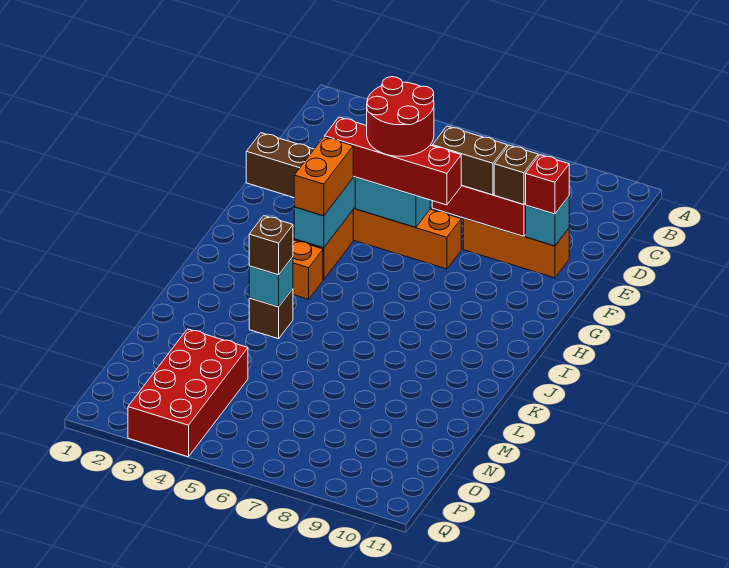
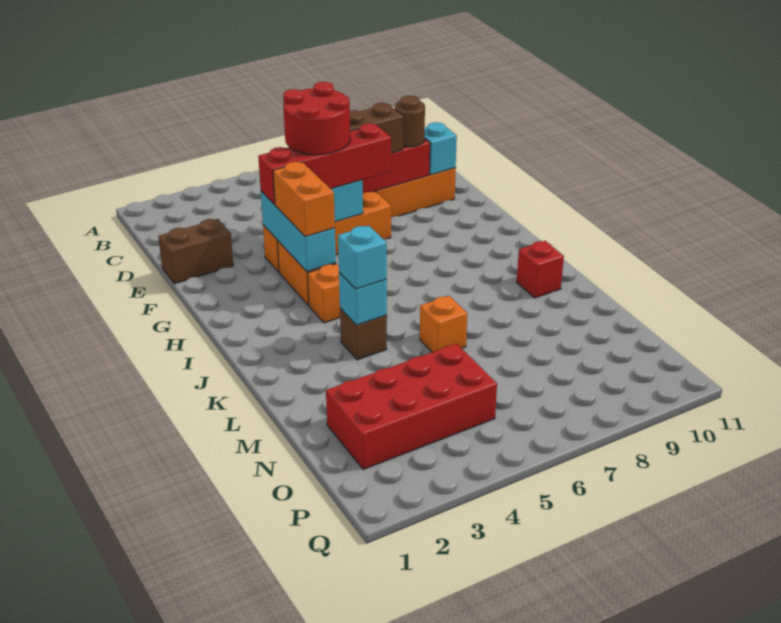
brown brick E9 level 3 -> brown round brick E9 level 3
red brick E10 level 3 -> red brick K10 level 1
brown brick K4 level 3 -> cyan brick K4 level 3
none -> orange brick L6 level 1
red brick N3:Q4 level 1 -> red brick N2:O5 level 1

